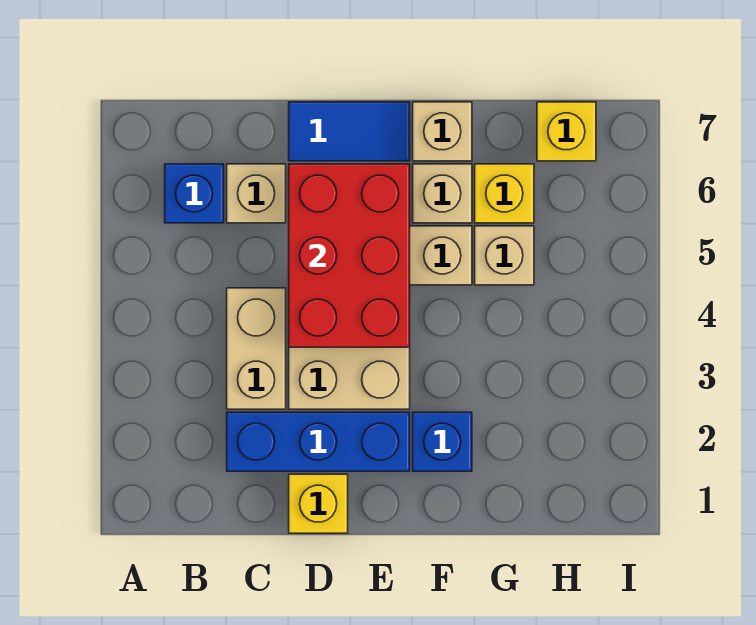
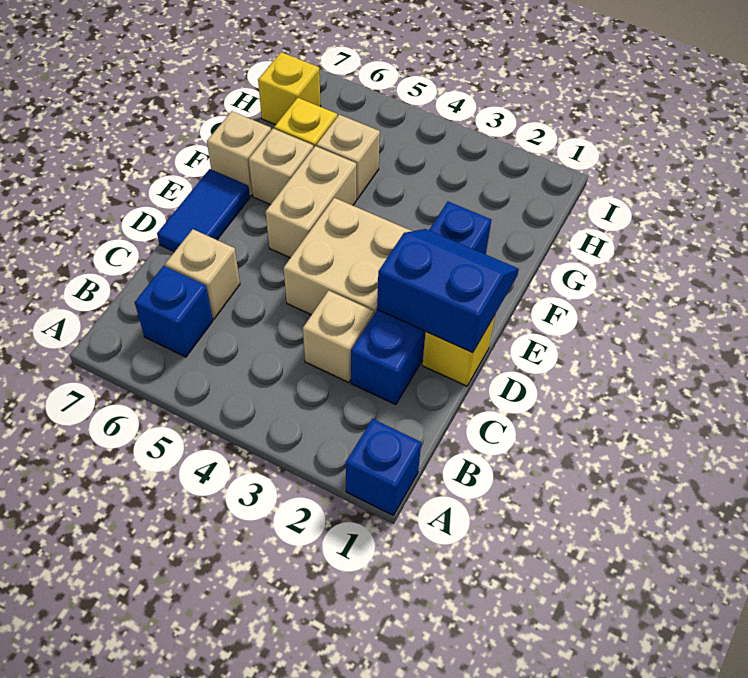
none -> blue brick A1 level 1
tan brick C3:C4 level 1 -> tan brick C3 level 1
none -> blue slope D1:E2 level 2 top D
red brick D4:E6 level 2 -> none

